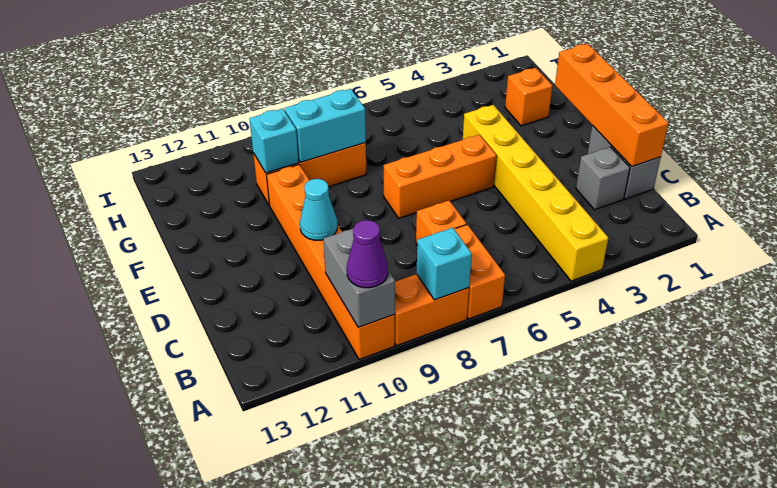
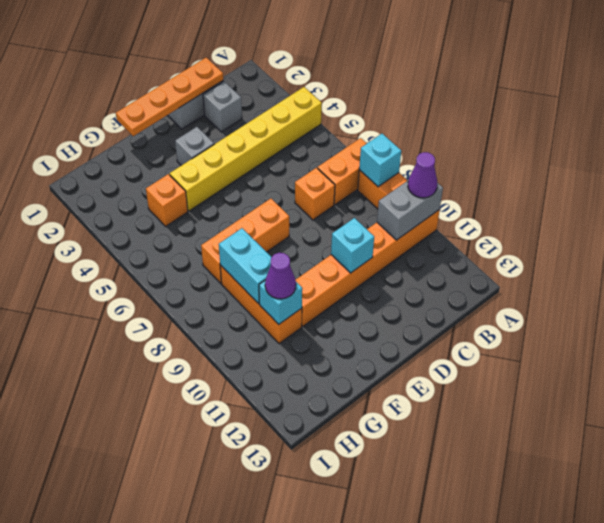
orange brick C1:F1 level 2 -> orange plate C1:F1 level 2
cyan cone D10 level 2 -> cyan brick D10 level 2
none -> grey brick E3 level 1
orange brick E5:E7 level 1 -> orange brick E7:G7 level 1
orange brick G2 level 1 -> orange brick G4 level 1
none -> purple cone G10 level 3

